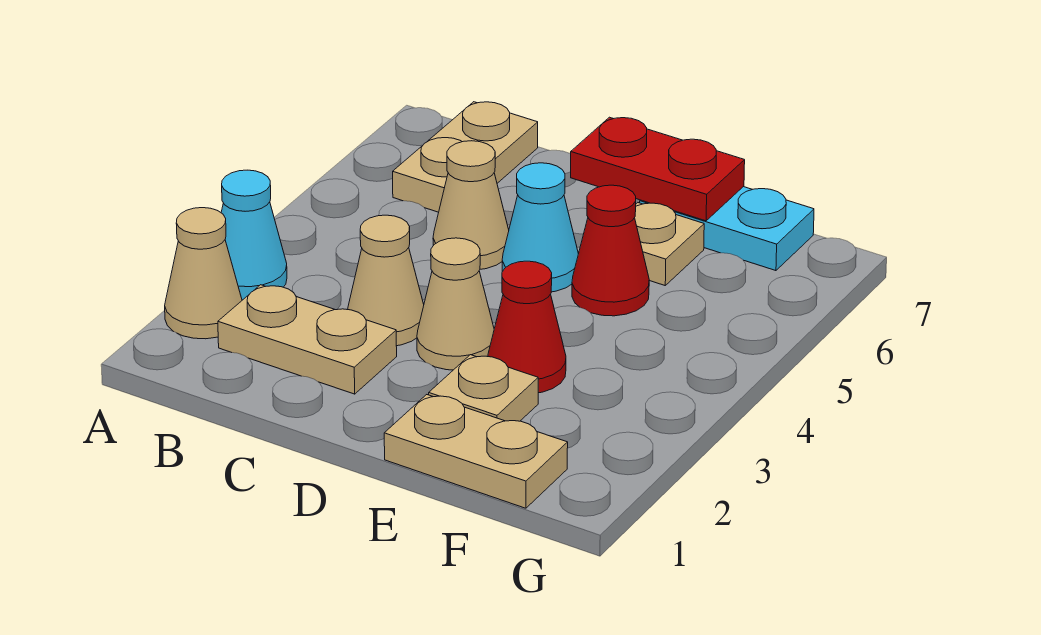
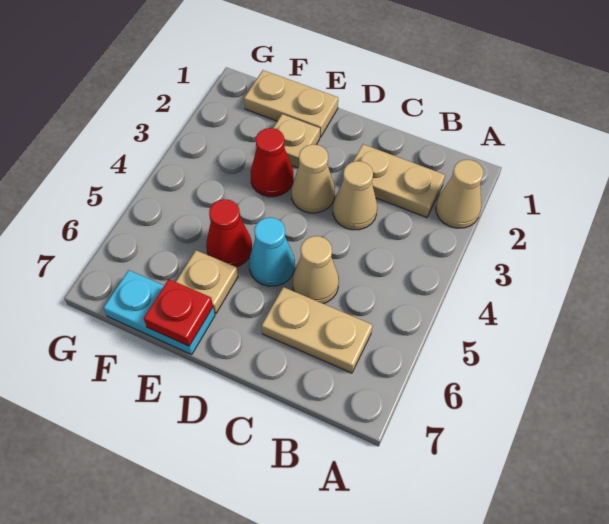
cyan cone A3 level 1 -> none
tan plate B6:B7 level 1 -> tan plate B6:C6 level 1
red plate D7:E7 level 2 -> red plate E7 level 2

